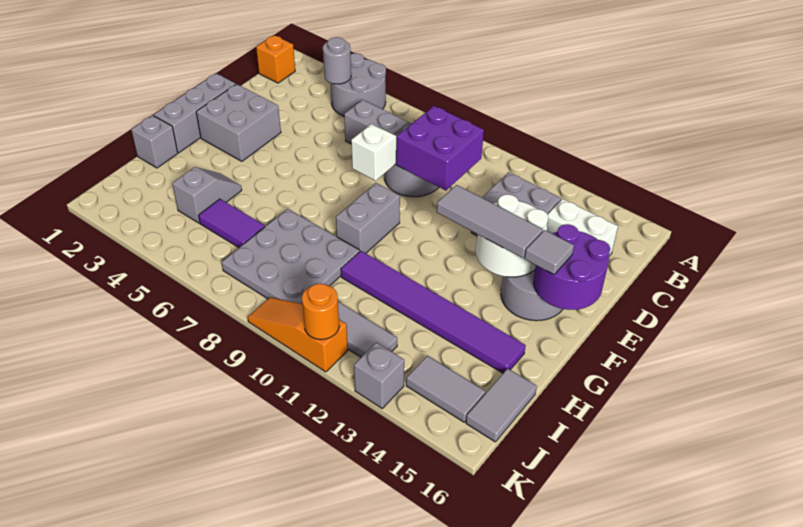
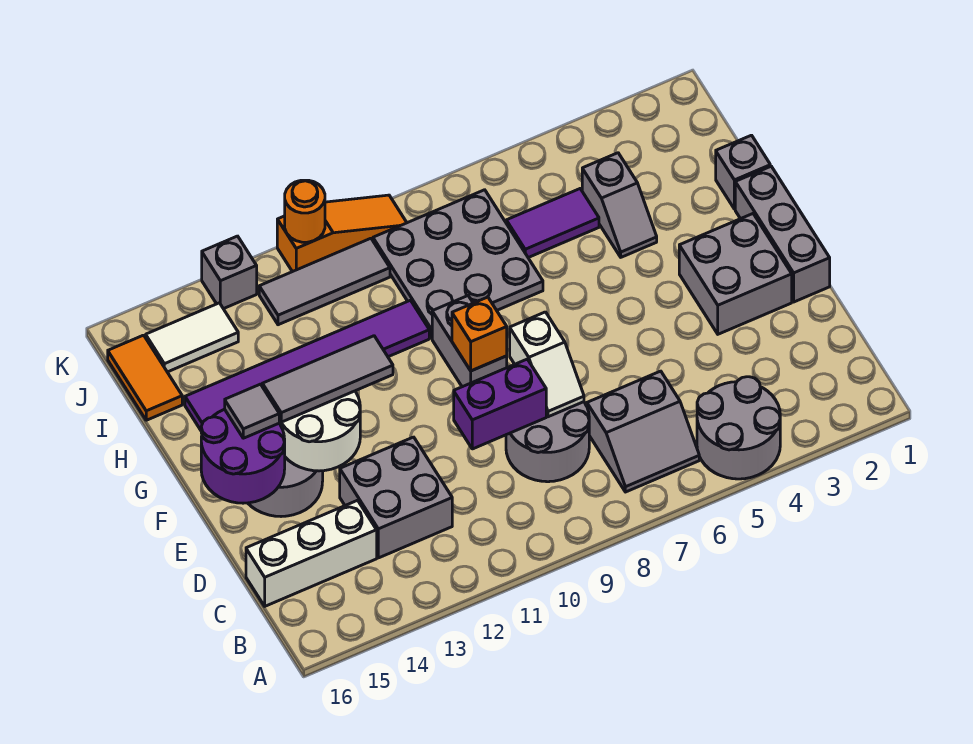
orange brick B1 level 1 -> orange brick F9 level 2
grey round brick B4 level 2 -> none
purple brick C9:D10 level 2 -> purple brick D9:D10 level 2
white brick C14:C15 level 1 -> white brick C14:C16 level 1
grey tile I16:J16 level 1 -> orange tile I16:J16 level 1
grey tile J14:J15 level 1 -> white tile J14:J15 level 1

